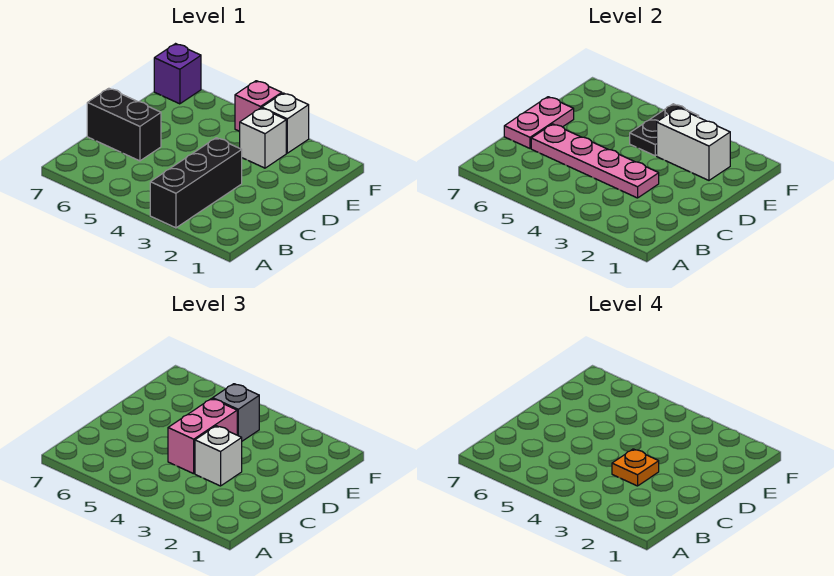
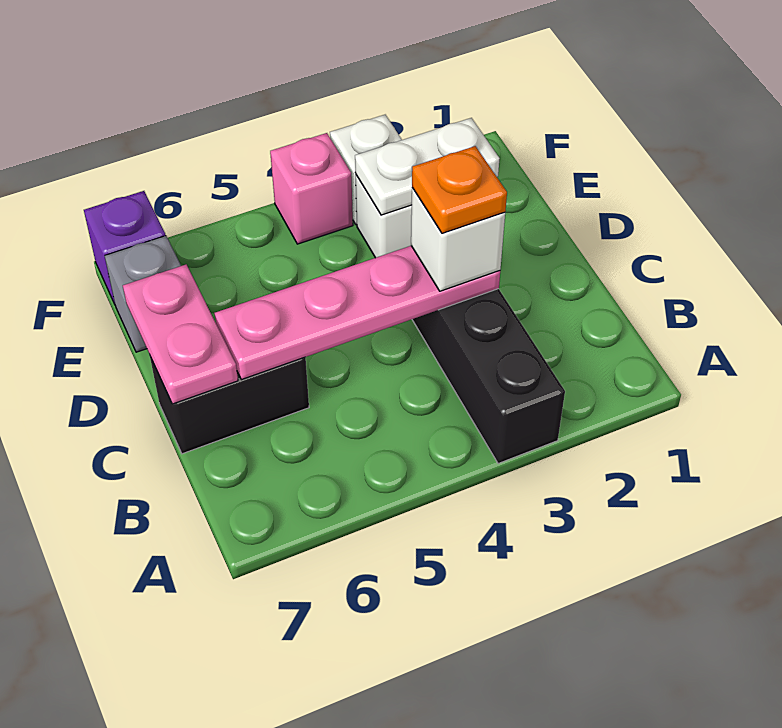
pink brick C4:D4 level 3 -> none
white brick E2:E3 level 2 -> white plate E2:E3 level 2
black plate E4:F4 level 2 -> none
grey brick E4 level 3 -> grey brick E7 level 1

